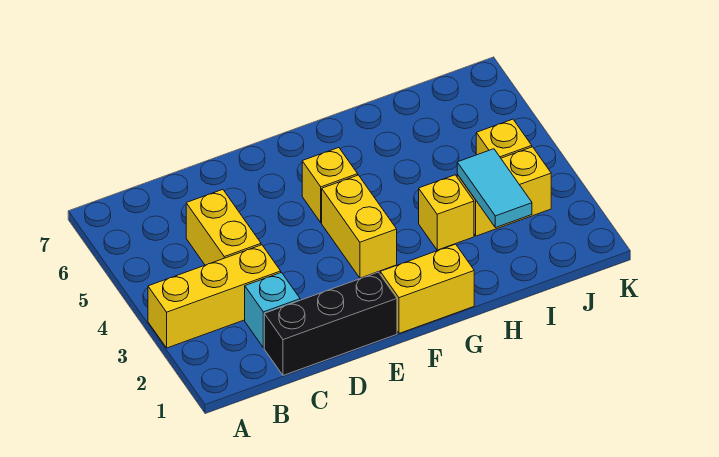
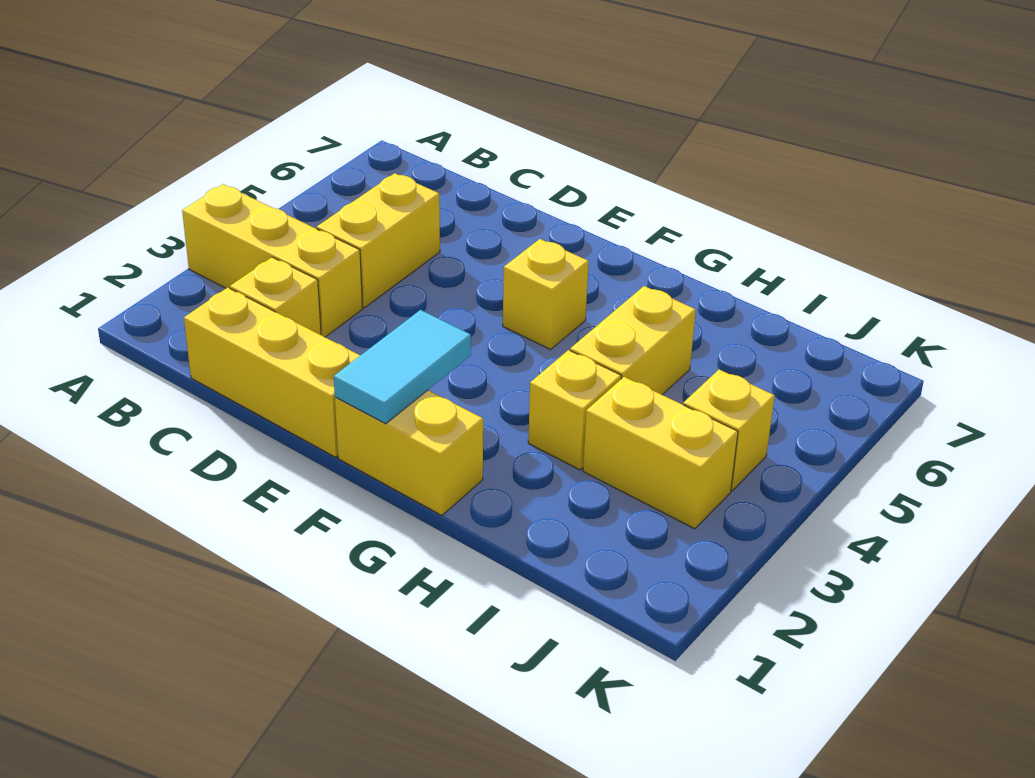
black brick C1:E1 level 1 -> yellow brick C1:E1 level 1
cyan brick C2 level 1 -> yellow brick C2 level 1
yellow brick F3:F4 level 1 -> yellow brick H4:H5 level 1
cyan tile I2:I3 level 2 -> cyan tile F1:F2 level 2

